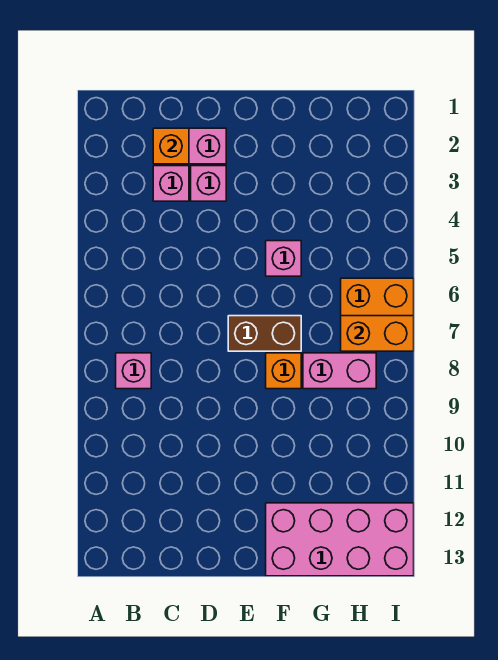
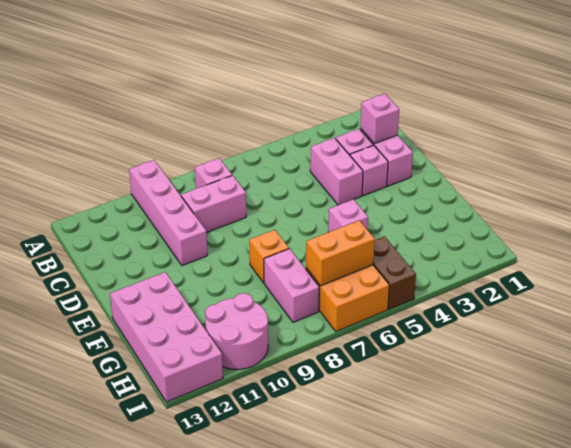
none -> pink brick A10:D10 level 1
orange brick C2 level 2 -> pink brick C2 level 2
none -> pink brick C4:D4 level 1
none -> pink brick C8:C9 level 1
brown brick E7:F7 level 1 -> brown brick H5:I5 level 1
orange brick H7:I7 level 2 -> orange brick H6:H7 level 2
none -> pink round brick H10:I11 level 1

